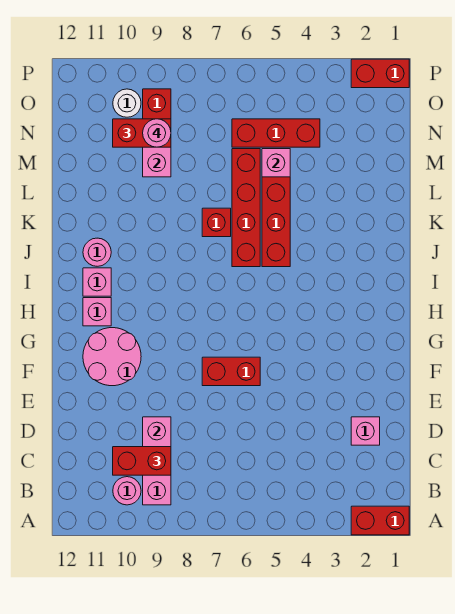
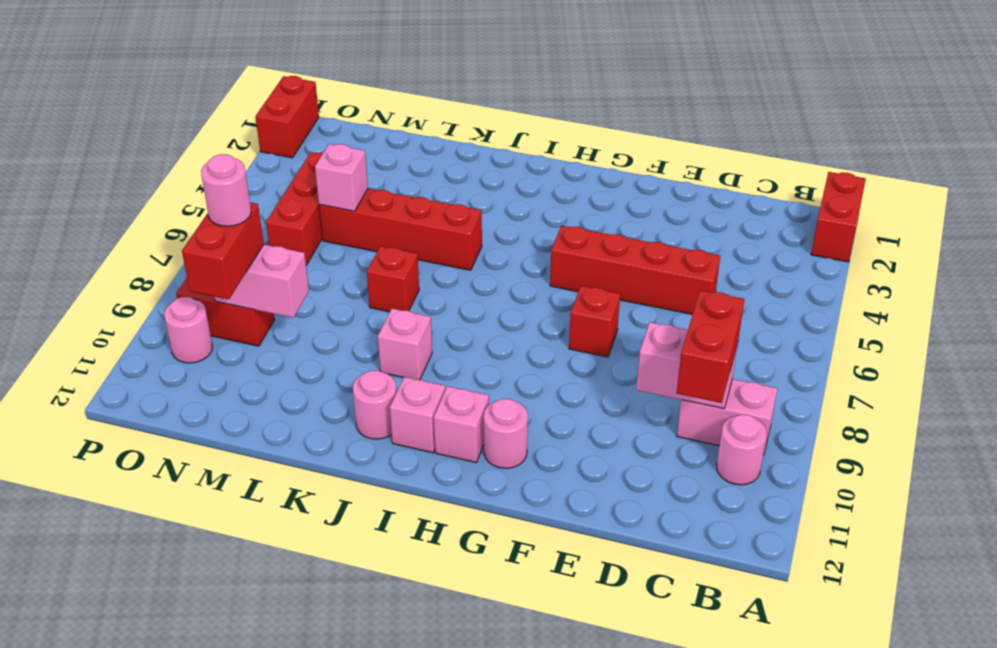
pink brick D2 level 1 -> pink brick J9 level 1
red brick F6:F7 level 1 -> red brick F7 level 1
pink round brick F10:G11 level 1 -> pink round brick G11 level 1
red brick J6:M6 level 1 -> red brick D5:G5 level 1
white round brick O10 level 1 -> pink round brick O10 level 1

